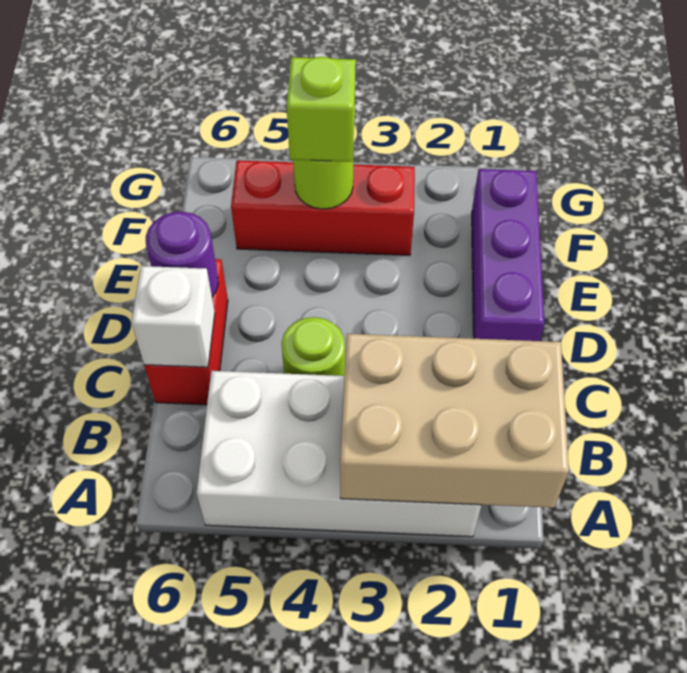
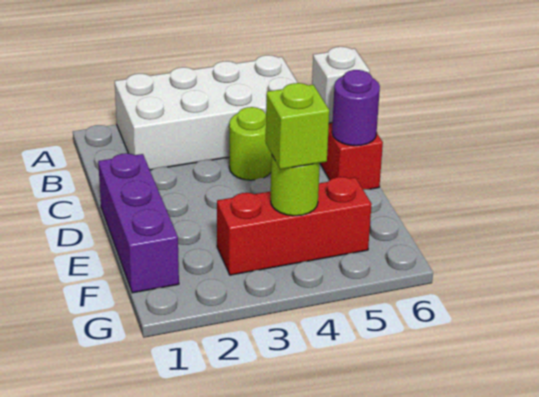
tan brick A1:B3 level 2 -> none

